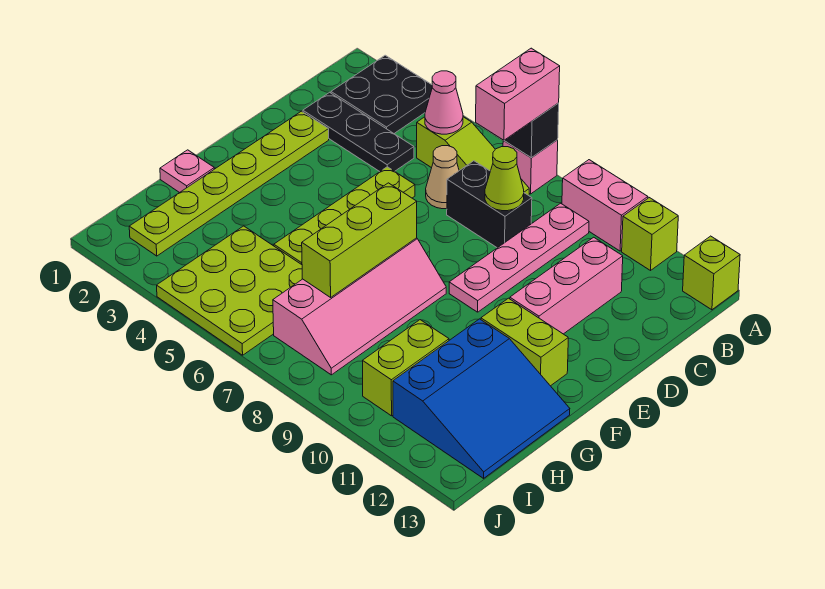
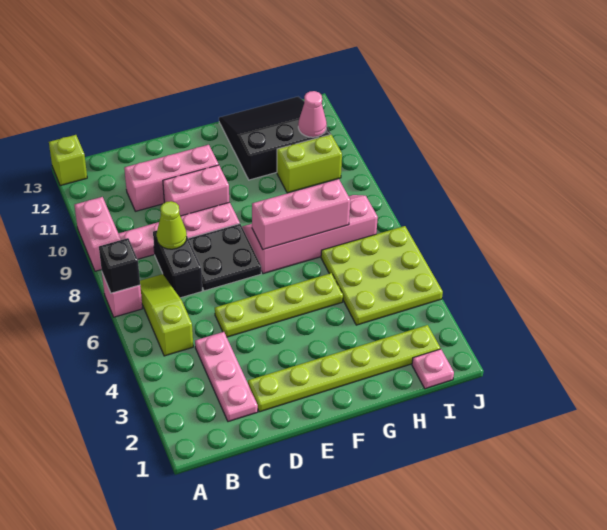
black plate A2:B3 level 1 -> black plate D7:E8 level 1
pink brick A7:B7 level 3 -> pink brick D10:E10 level 1
lime brick A11 level 1 -> none
pink cone B5 level 2 -> pink cone I11 level 2
black plate C2:C4 level 1 -> pink plate C2:C4 level 1
tan cone C6 level 1 -> none
lime brick F7:H7 level 2 -> pink brick F7:H7 level 2
lime brick F11:F12 level 1 -> none
pink plate G1 level 1 -> pink plate I1 level 1
blue slope G11:I13 level 1 top 11 -> black slope G11:I13 level 1 top 11

